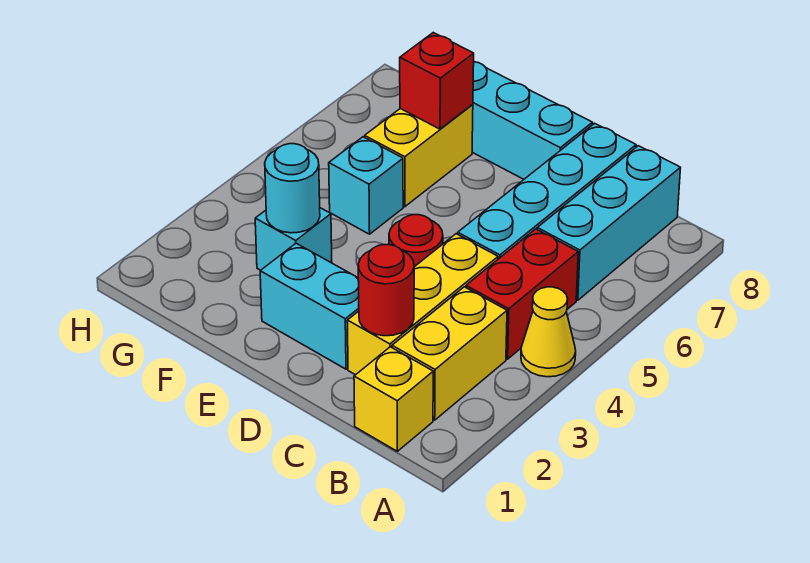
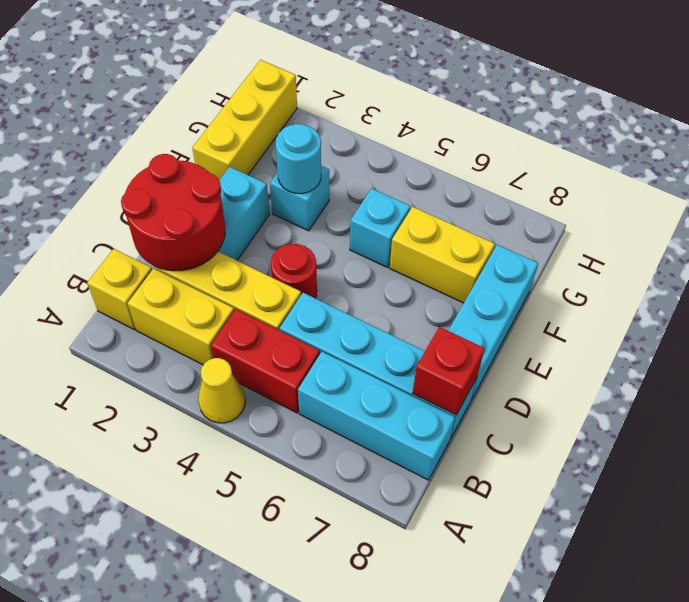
red round brick C2 level 2 -> red round brick C1:D2 level 2
none -> yellow brick F1:H1 level 1
red brick F7 level 2 -> red brick C8 level 2

